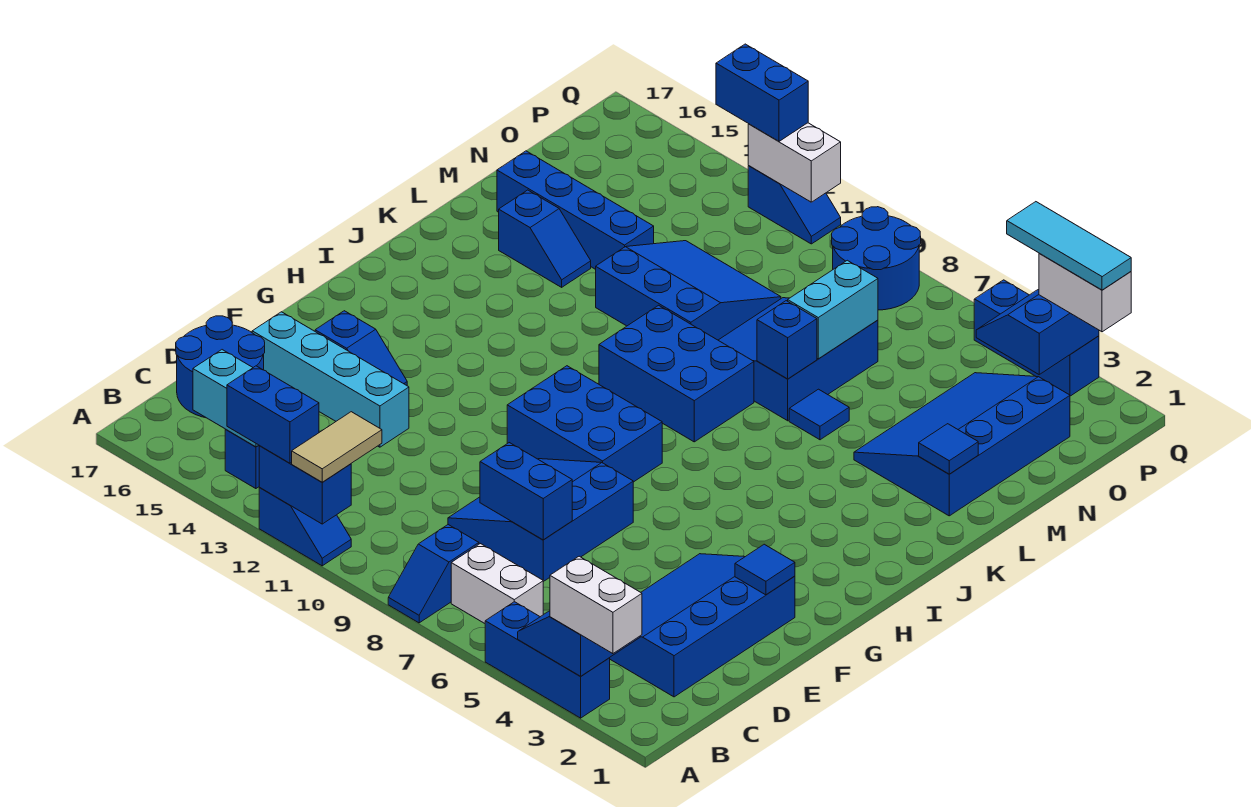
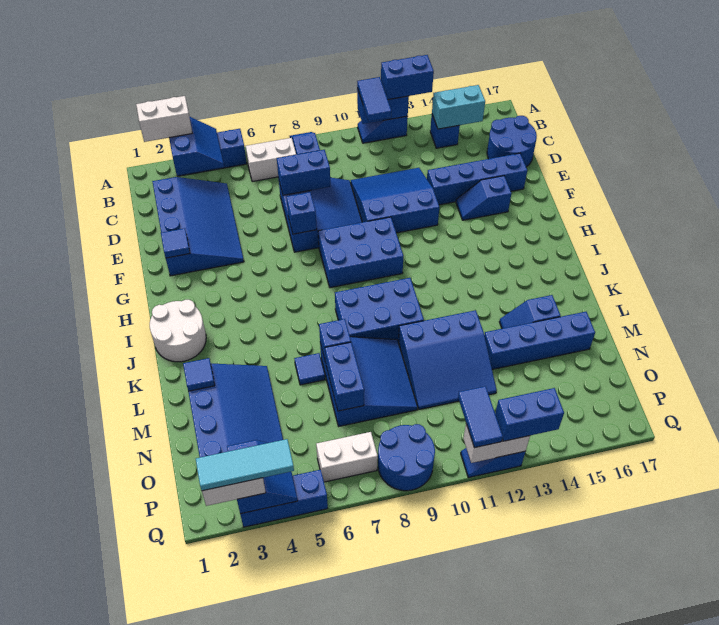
tan tile A11:B11 level 3 -> blue tile A11:B11 level 3
none -> blue slope D10:F12 level 1 top F
cyan brick E13:E16 level 1 -> blue brick E13:E16 level 1
none -> blue brick F7 level 2
none -> white round brick I1:J2 level 1
cyan brick M7:N7 level 2 -> blue brick M7:N7 level 2
none -> white brick P6:P7 level 1
none -> blue tile P11:Q11 level 3

